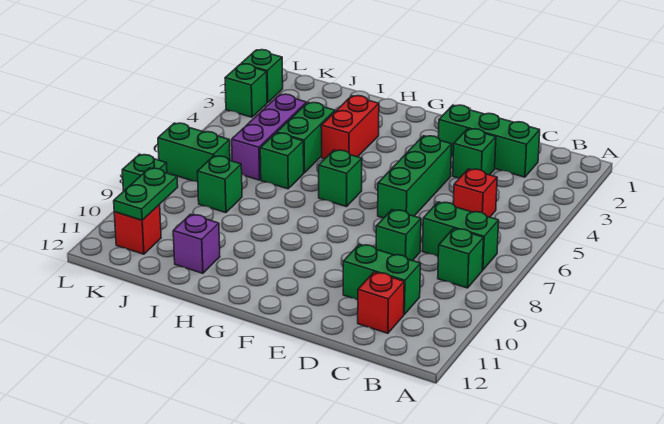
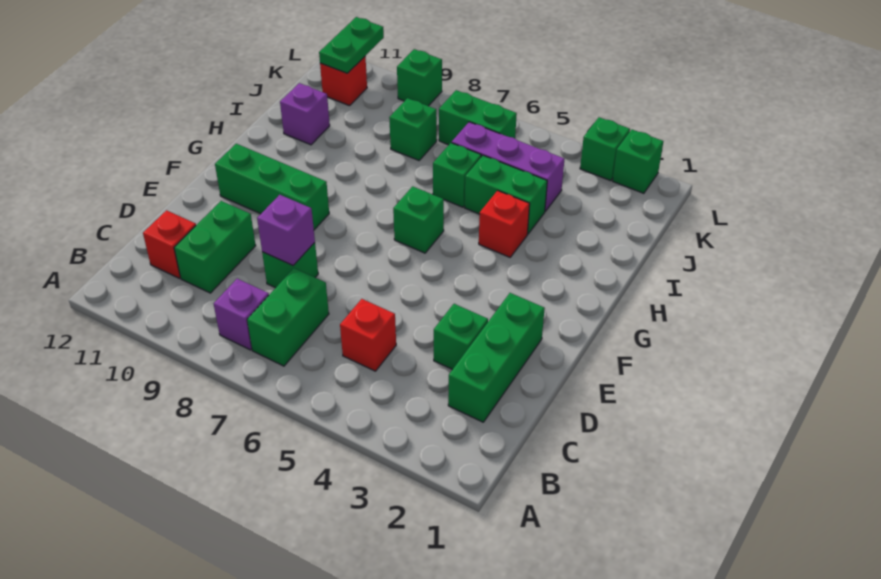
green brick B8 level 1 -> purple brick B8 level 1
none -> purple brick D8 level 2
green brick E4:E6 level 1 -> green brick F9:F11 level 1
red brick H3:H4 level 1 -> red brick H4 level 1
green brick K7:L7 level 1 -> green brick K6:K7 level 1
green plate K10:K11 level 2 -> green plate K11:L11 level 2

